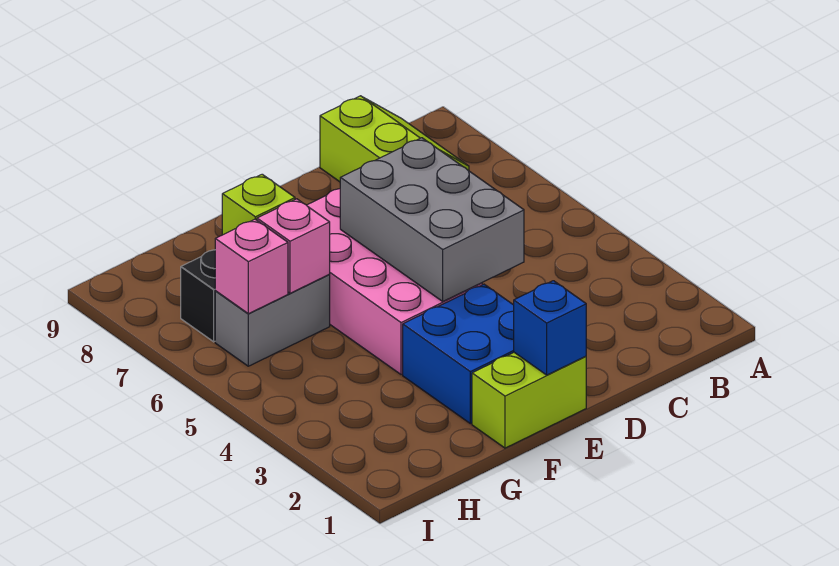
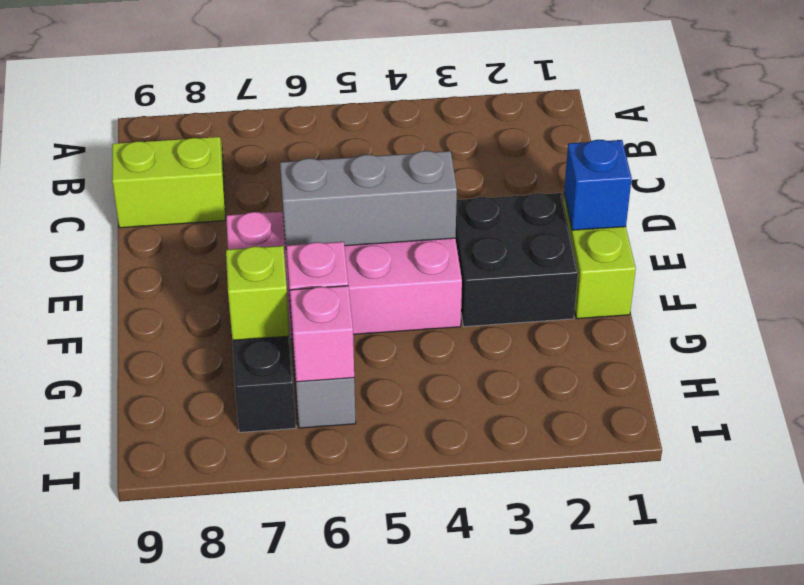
grey brick D4:E6 level 2 -> grey brick E4:E6 level 2
blue brick E2:F3 level 1 -> black brick E2:F3 level 1

